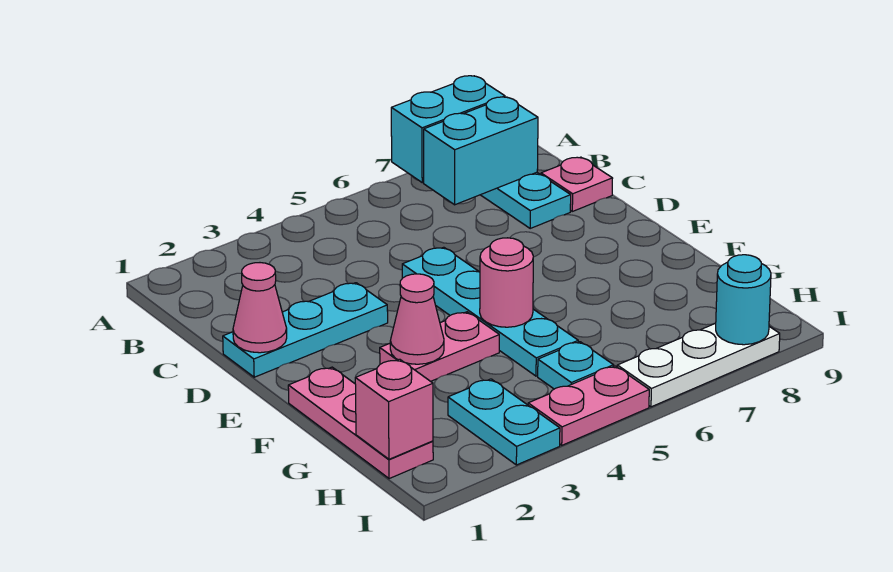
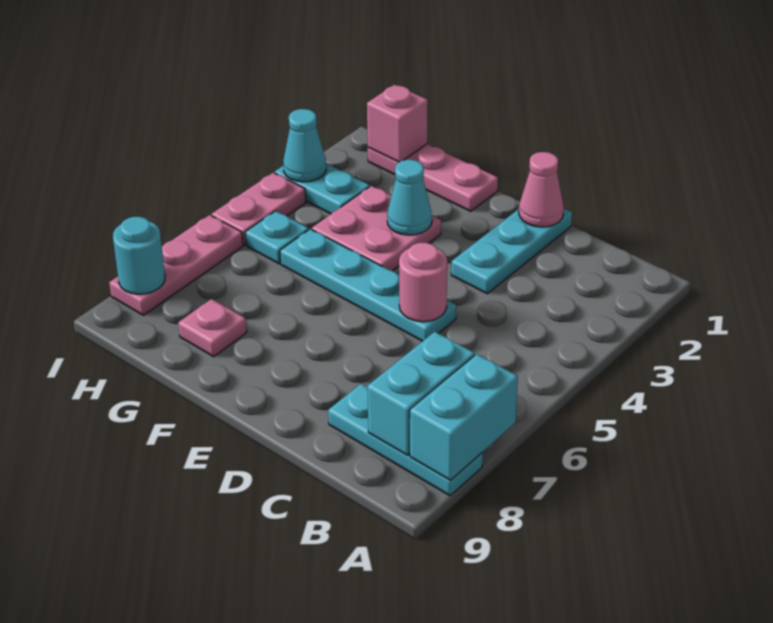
pink plate C9 level 1 -> pink plate G8 level 1
pink plate F3:F4 level 1 -> pink plate F3:G4 level 1
pink cone F3 level 2 -> cyan cone F3 level 2
pink round brick F5 level 2 -> pink round brick D5 level 2
none -> cyan cone I3 level 2
white plate I6:I8 level 1 -> pink plate I6:I8 level 1

